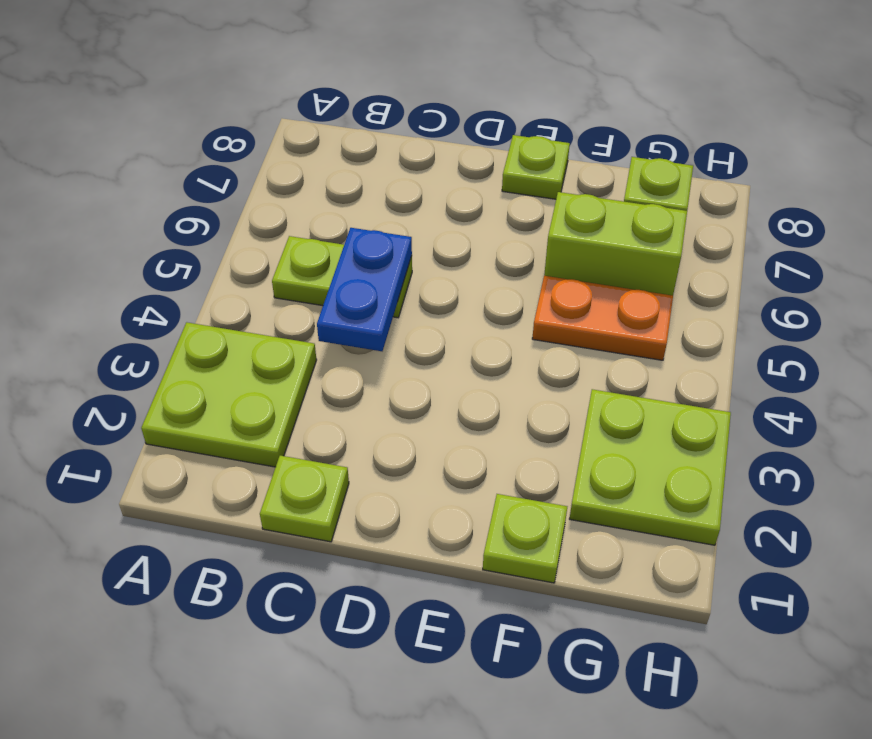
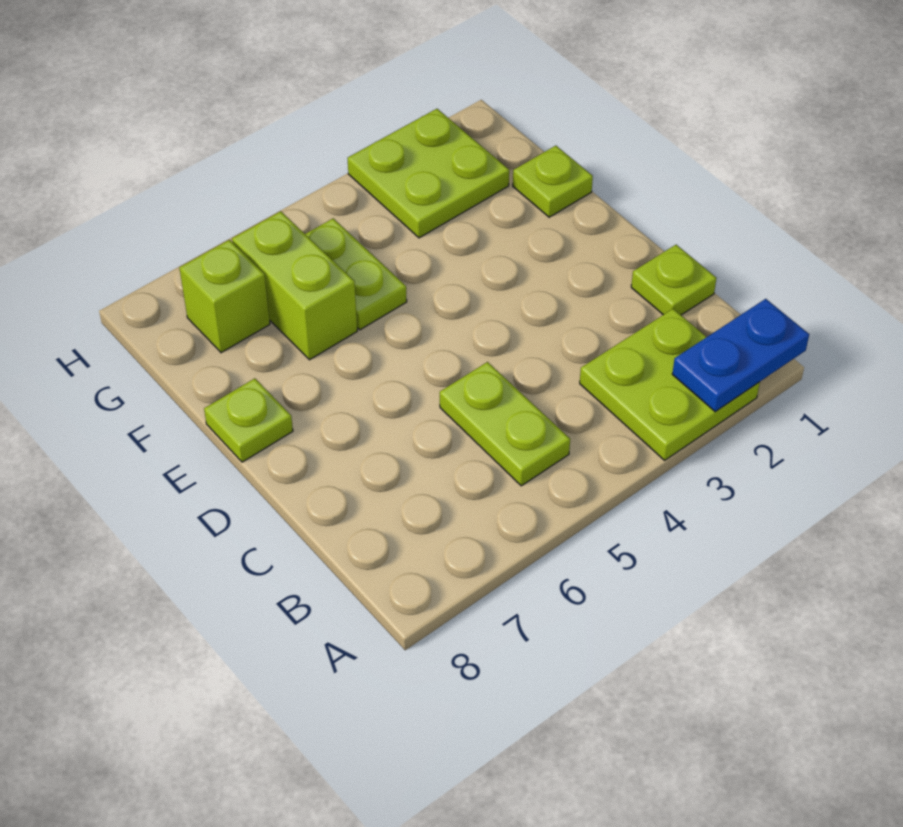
blue plate C4:C5 level 2 -> blue plate A1:A2 level 2
orange plate F5:G5 level 1 -> lime plate F5:G5 level 1

